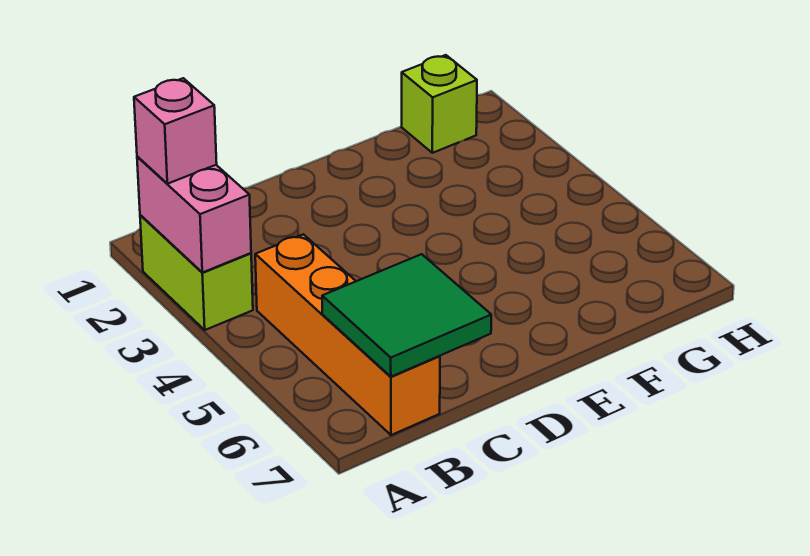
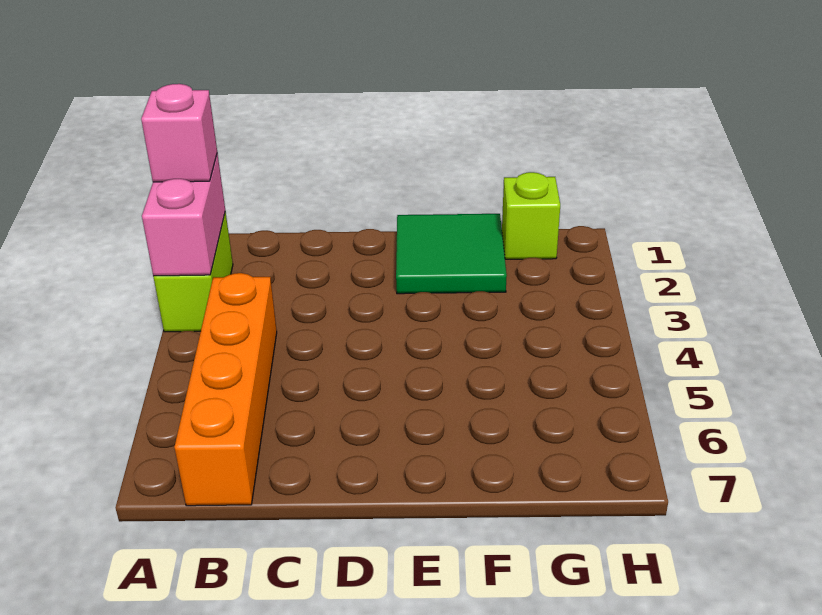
green tile B6:C7 level 2 -> green tile E1:F2 level 1

